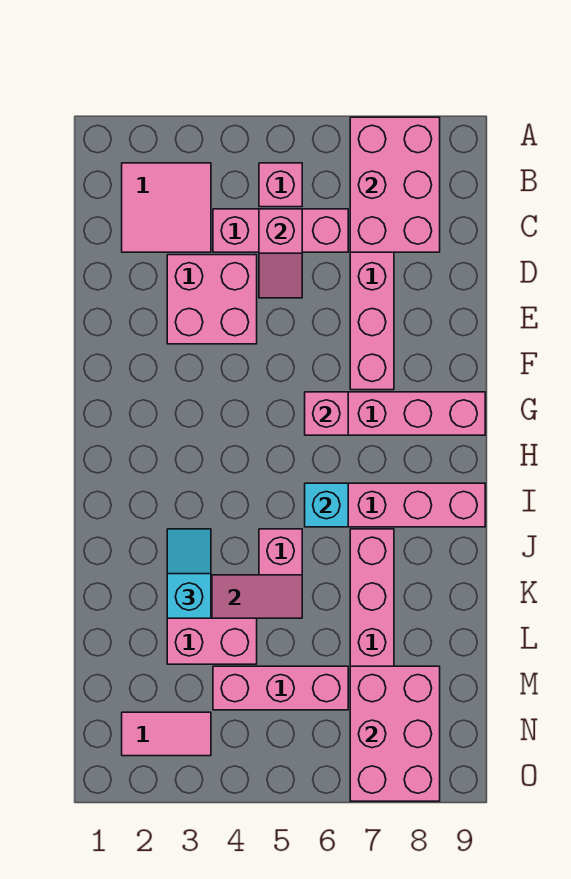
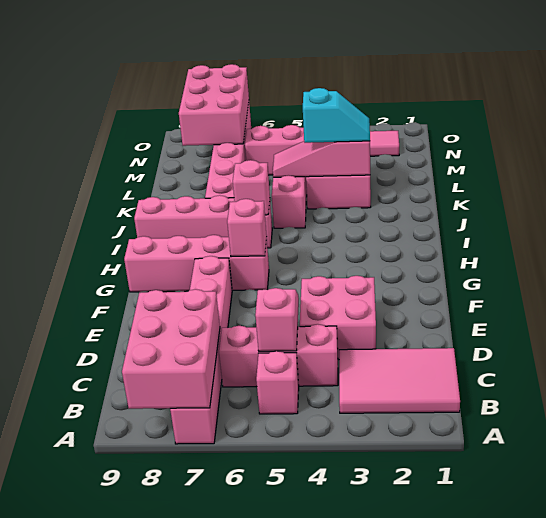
pink tile B2:C3 level 1 -> pink tile B1:C3 level 1
cyan brick I6 level 2 -> pink brick I6 level 2
cyan slope J3:K3 level 3 top K -> cyan slope K3:K4 level 3 top 4

